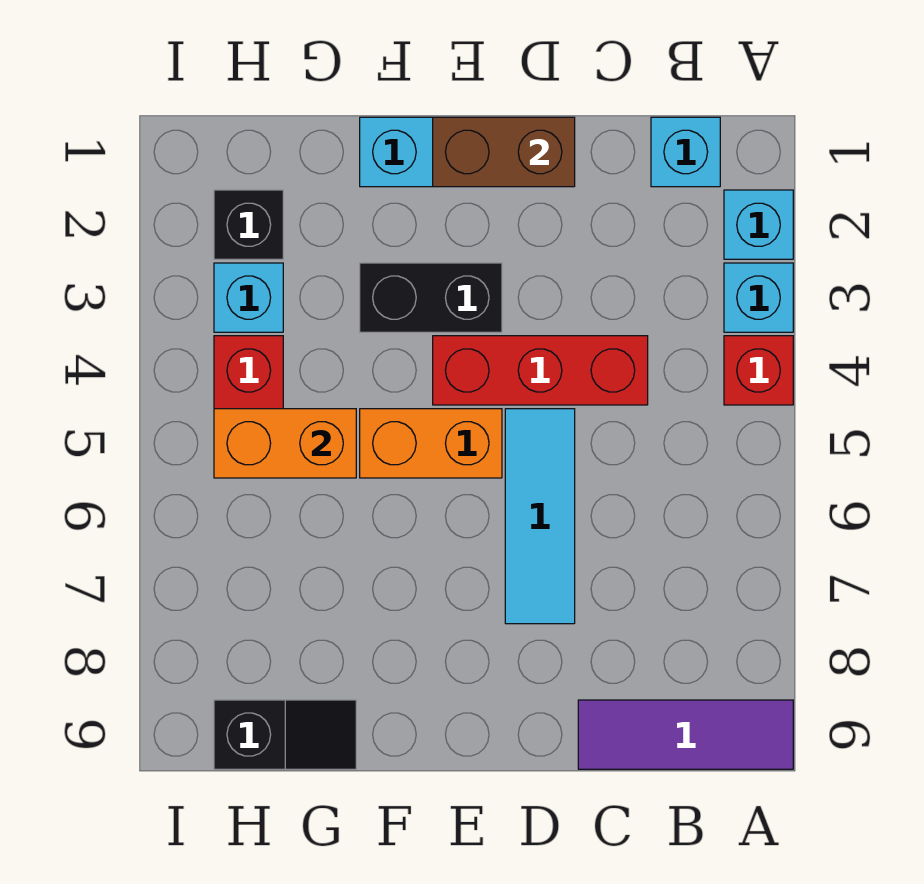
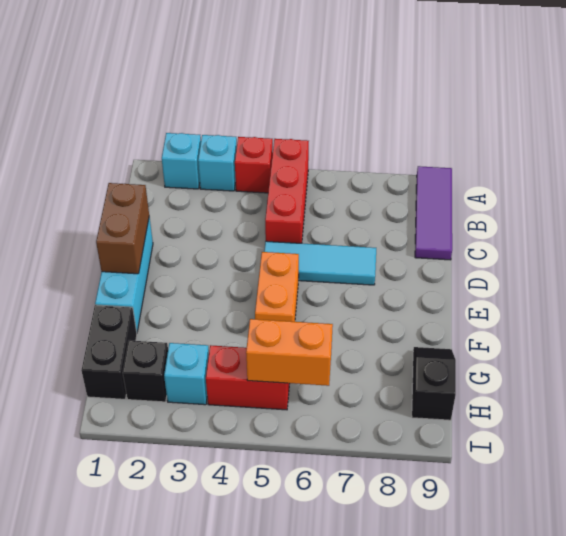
cyan brick B1 level 1 -> none
red brick C4:E4 level 1 -> red brick A5:C5 level 1
black brick E3:F3 level 1 -> black brick G1:H1 level 1
orange brick G5:H5 level 2 -> orange brick H5:H6 level 2

